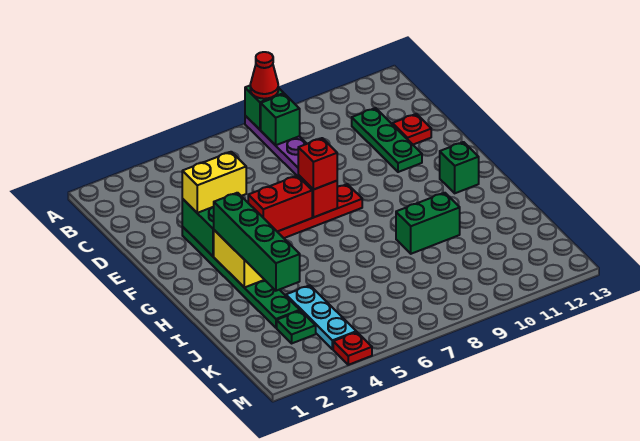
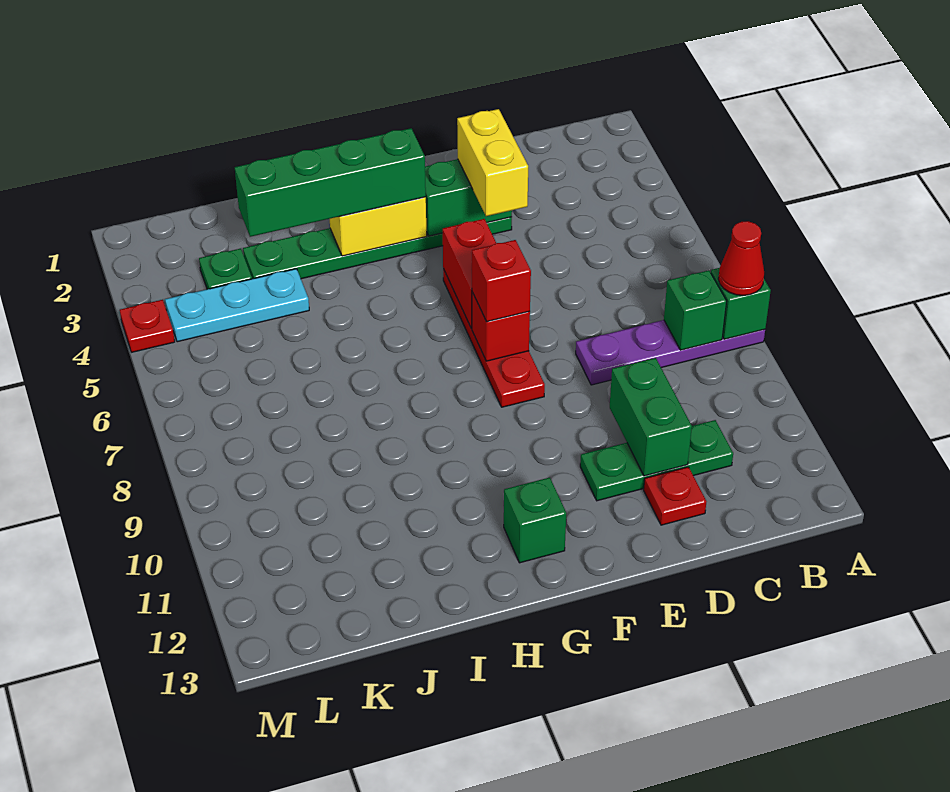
green brick I9:I10 level 1 -> green brick D10:D11 level 2

